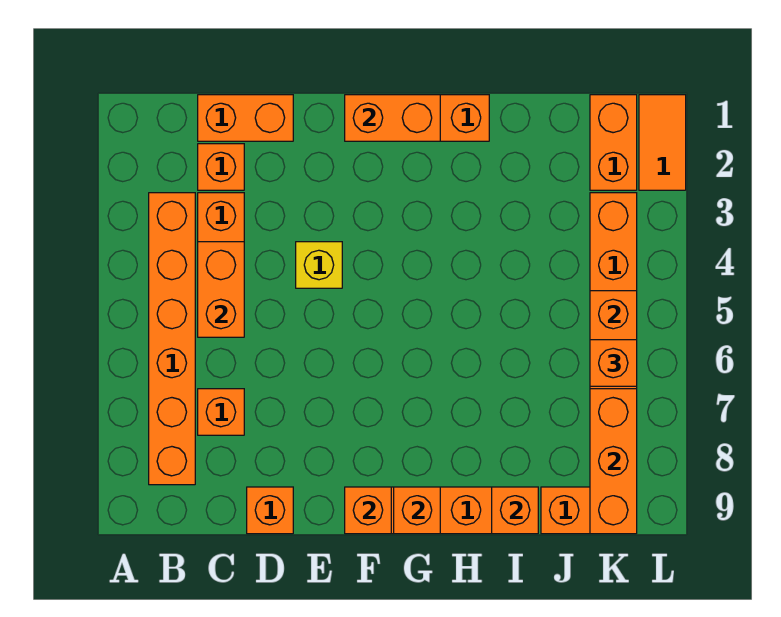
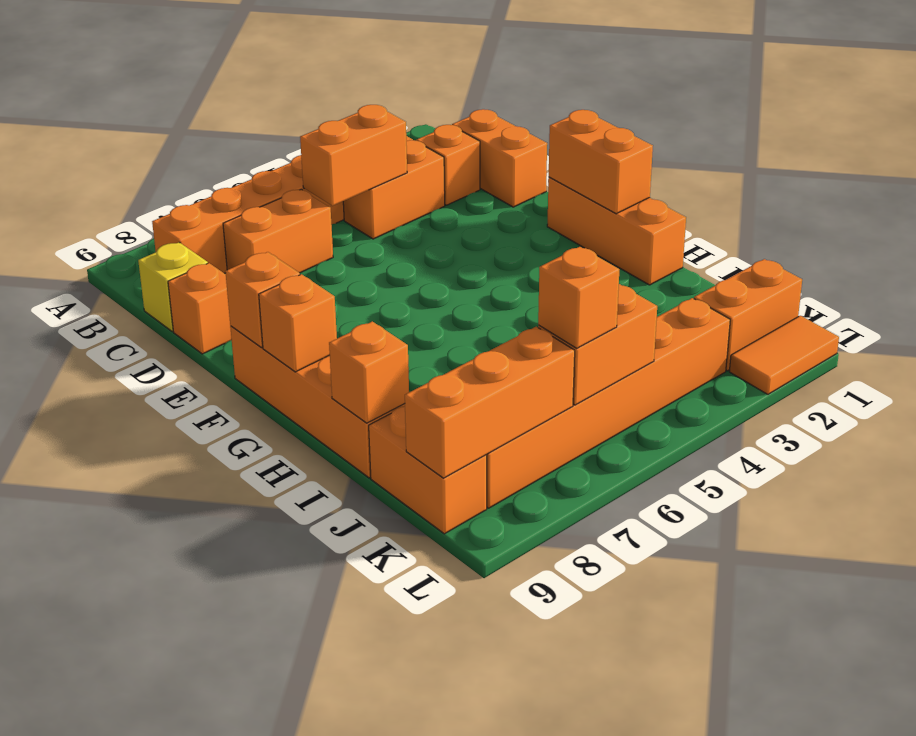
orange brick C7 level 1 -> orange brick C6:C7 level 1
yellow brick E4 level 1 -> yellow brick C9 level 1

